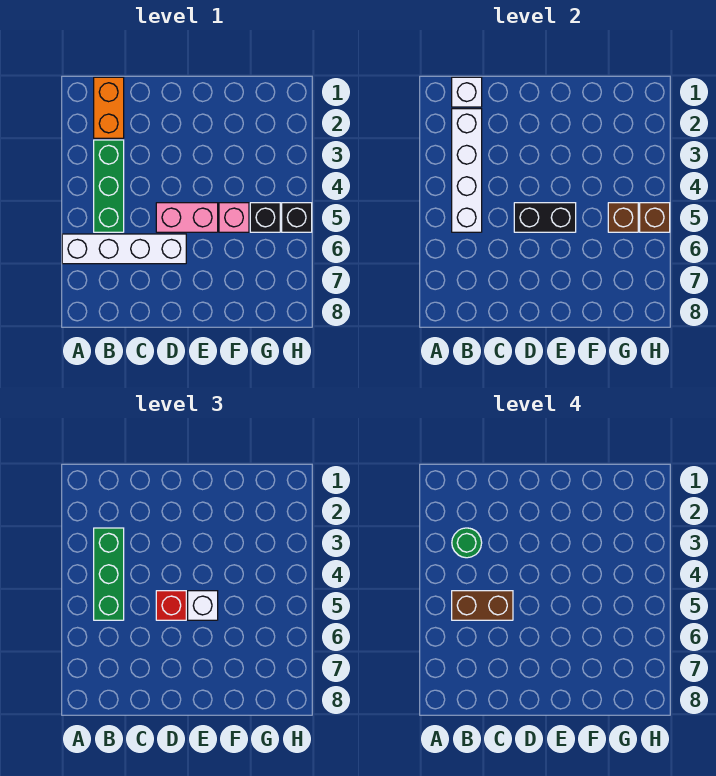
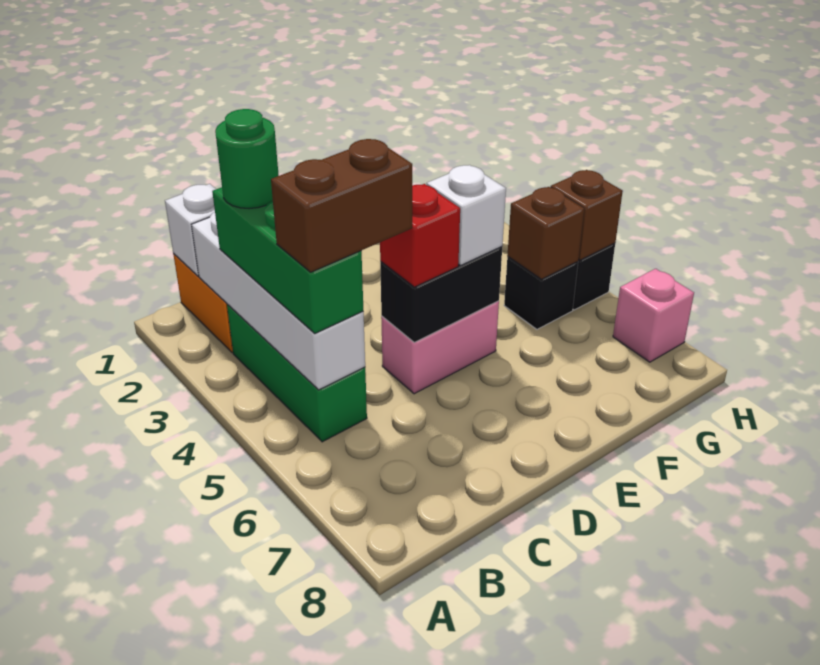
white brick A6:D6 level 1 -> none
pink brick F5 level 1 -> pink brick H7 level 1

